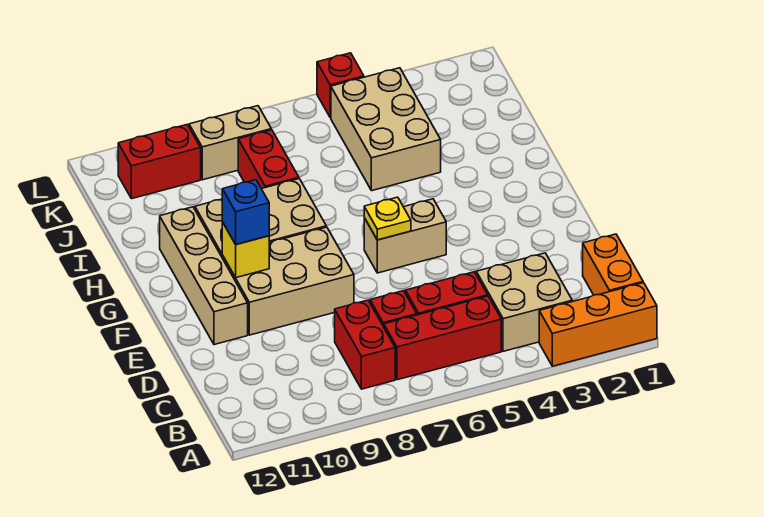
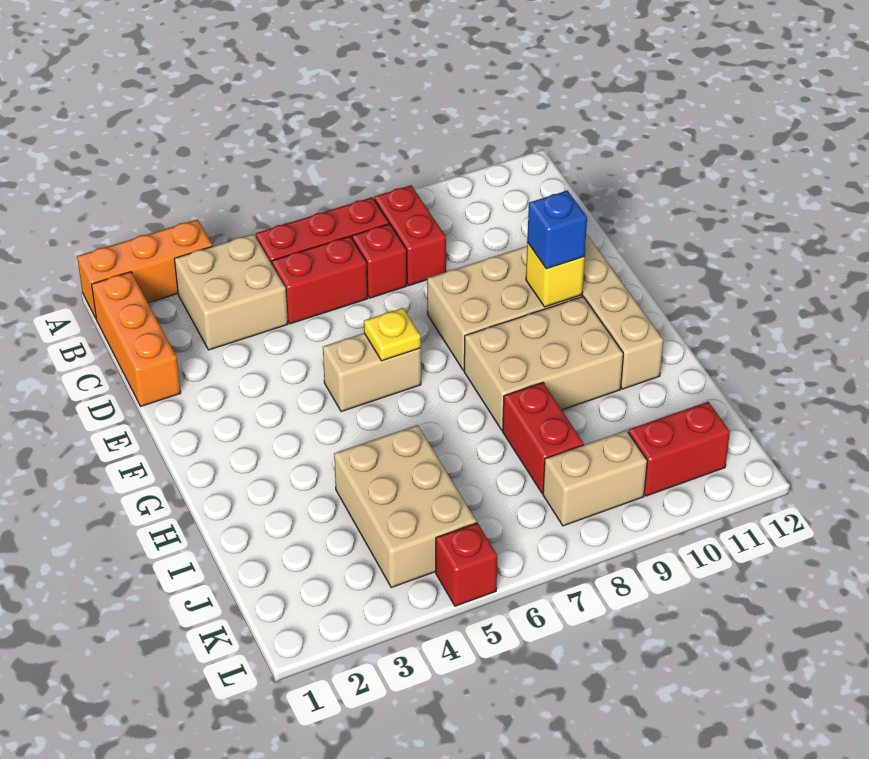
orange brick B1:C1 level 1 -> orange brick B1:D1 level 1

